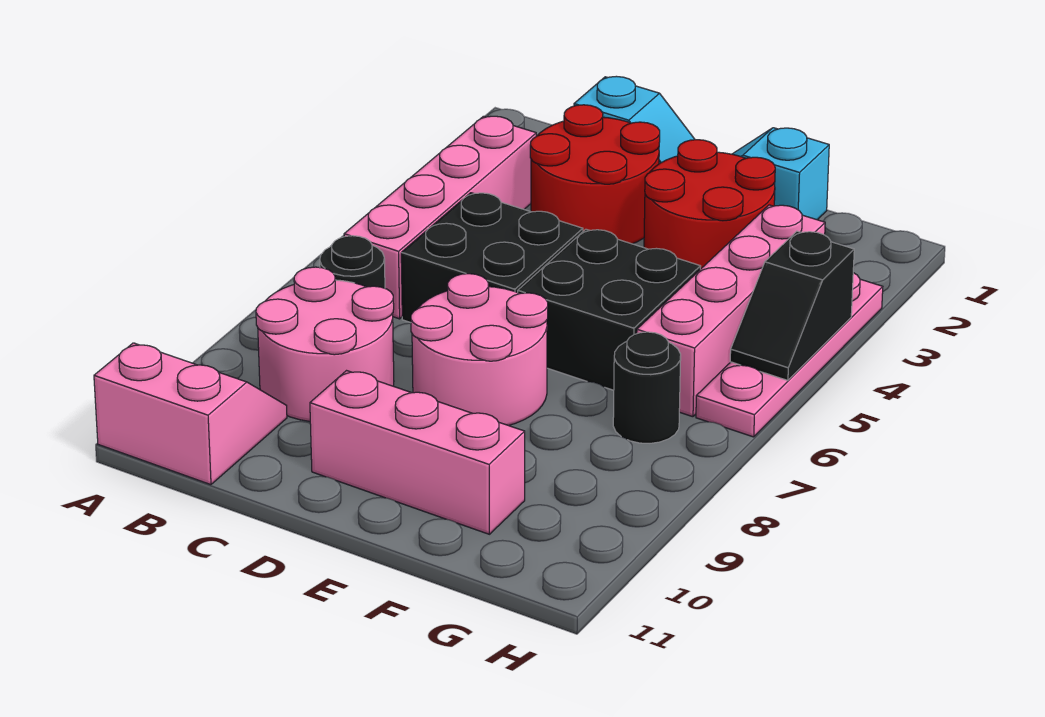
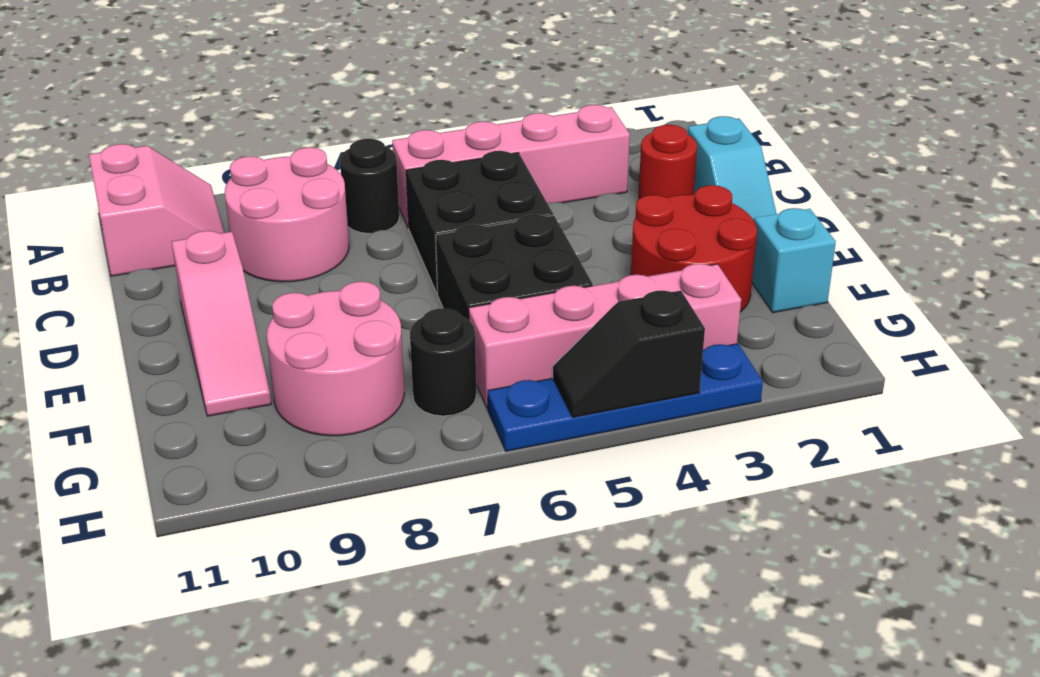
red round brick C2:D3 level 1 -> red round brick C2 level 1
pink round brick D7:E8 level 1 -> pink round brick F8:G9 level 1
pink brick D10:F10 level 1 -> pink slope D10:F10 level 1 top D
pink plate H3:H6 level 1 -> blue plate H3:H6 level 1

